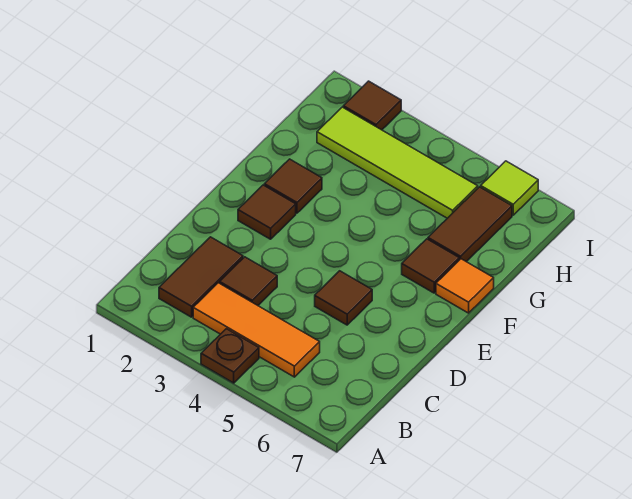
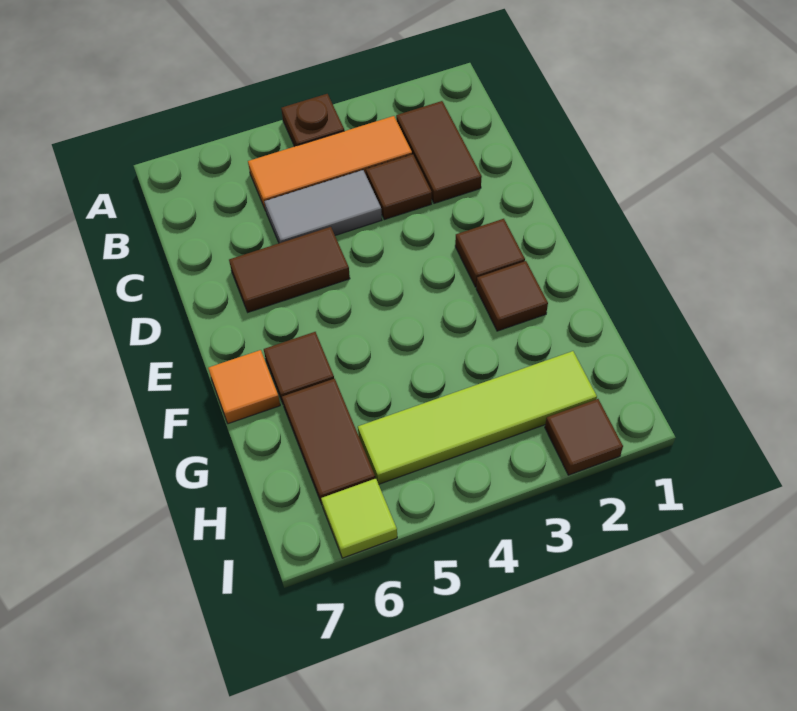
none -> grey tile C4:C5 level 1
brown tile D5 level 1 -> brown tile D5:D6 level 1

